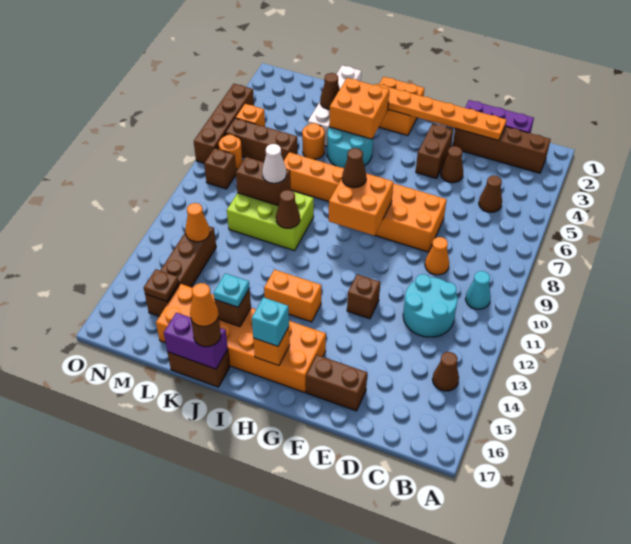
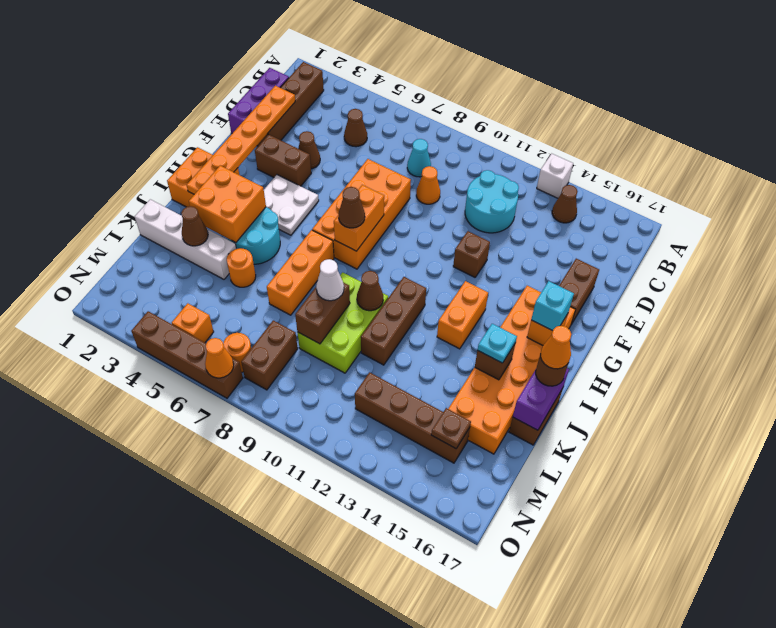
none -> white brick A13 level 1
cyan cone B10 level 1 -> cyan cone C8 level 1
none -> white plate G4:H5 level 1
orange brick G8:H9 level 2 -> orange brick G8:H8 level 2
brown brick L6:N6 level 1 -> brown brick I11:K11 level 1
orange cone M12 level 2 -> orange cone O7 level 2
brown brick N8 level 1 -> brown brick M8:N8 level 1

